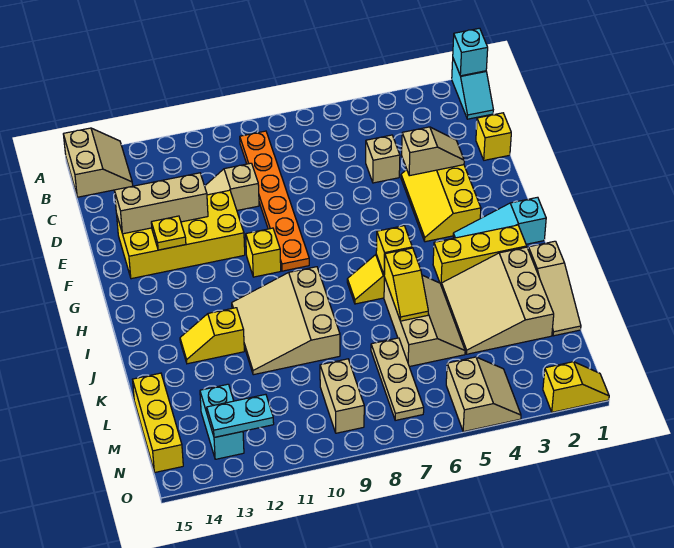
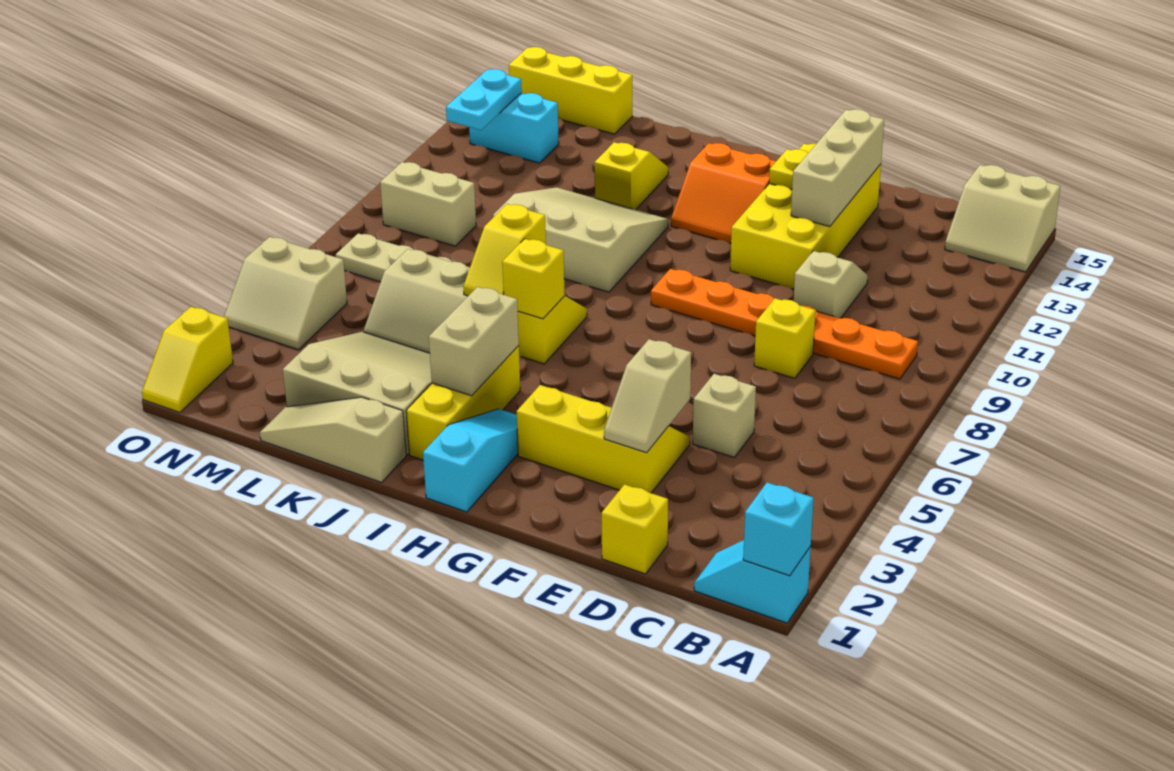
yellow brick G10 level 1 -> yellow brick D8 level 1
none -> orange slope G12:H13 level 1 top 13
none -> tan brick I3:I4 level 2
yellow slope J6:K6 level 2 top J -> yellow slope J6:J7 level 2 top 7

